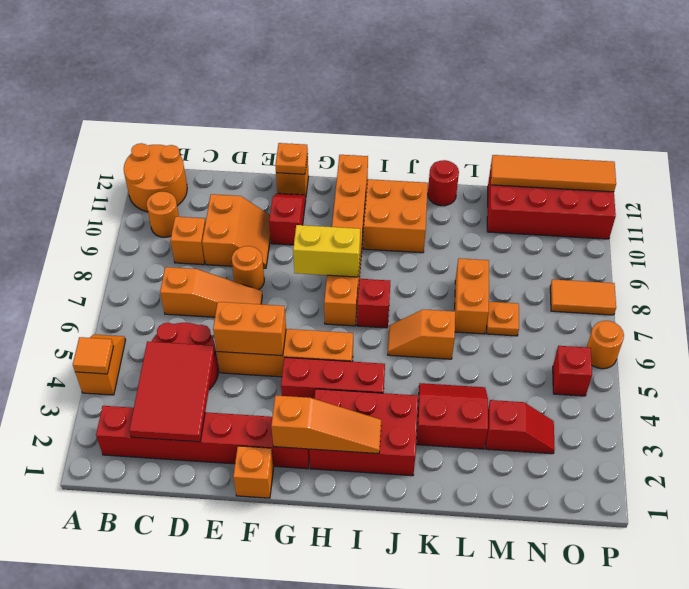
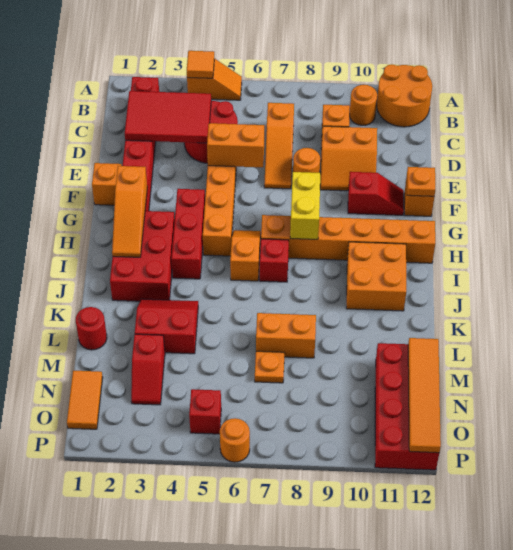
orange brick E5:F5 level 2 -> orange brick E5:E6 level 2
orange slope J6:K6 level 1 top K -> orange slope H6:I6 level 1 top I
red slope K3:L4 level 1 top 3 -> red slope K3:L4 level 1 top L
red round brick K12 level 1 -> red round brick L1 level 1
orange tile O8:P8 level 1 -> orange tile N1:O1 level 1

